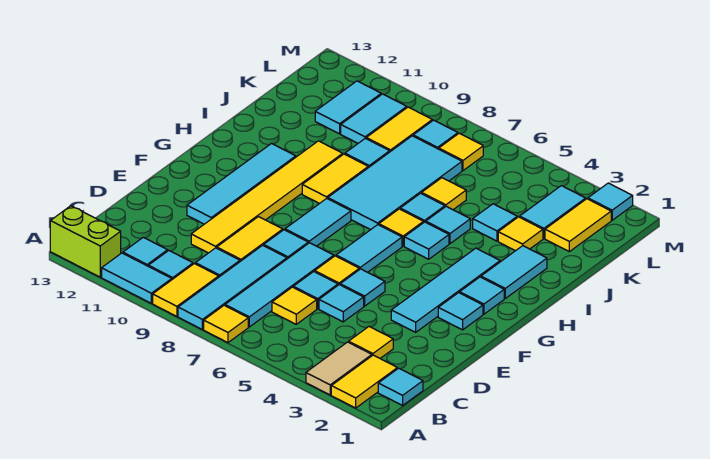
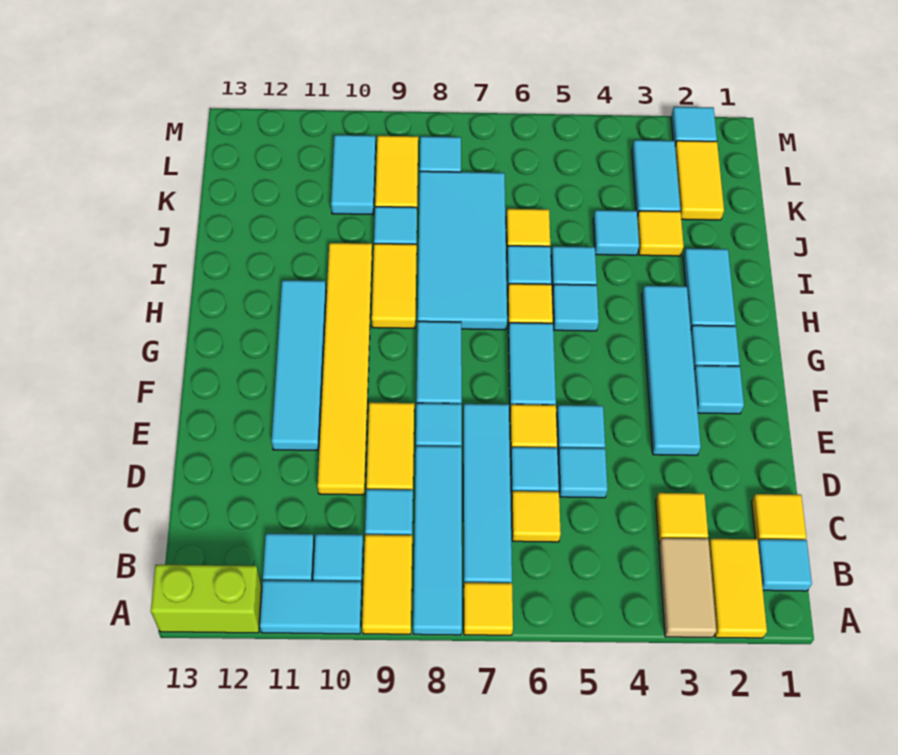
cyan tile K11:L11 level 1 -> none
yellow tile L7 level 1 -> yellow tile C1 level 1

